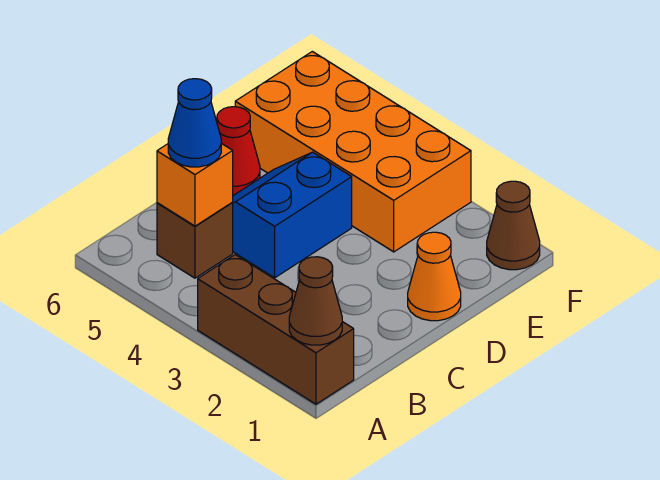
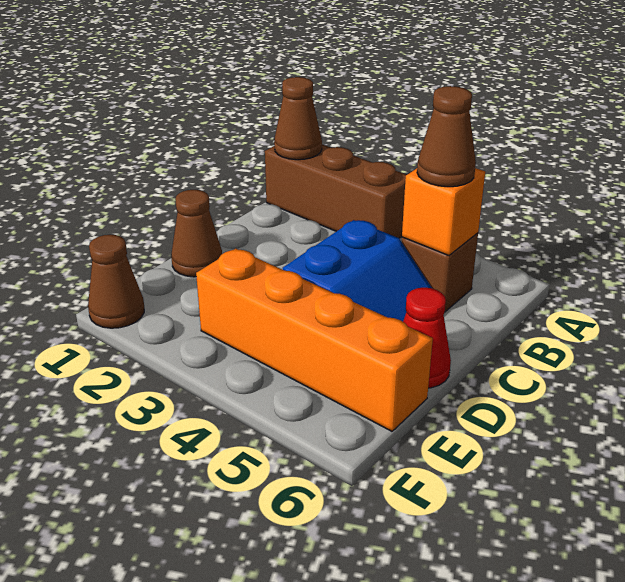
blue cone B5 level 3 -> brown cone B5 level 3
orange cone D1 level 1 -> brown cone D1 level 1
orange brick E3:F6 level 1 -> orange brick E3:E6 level 1

